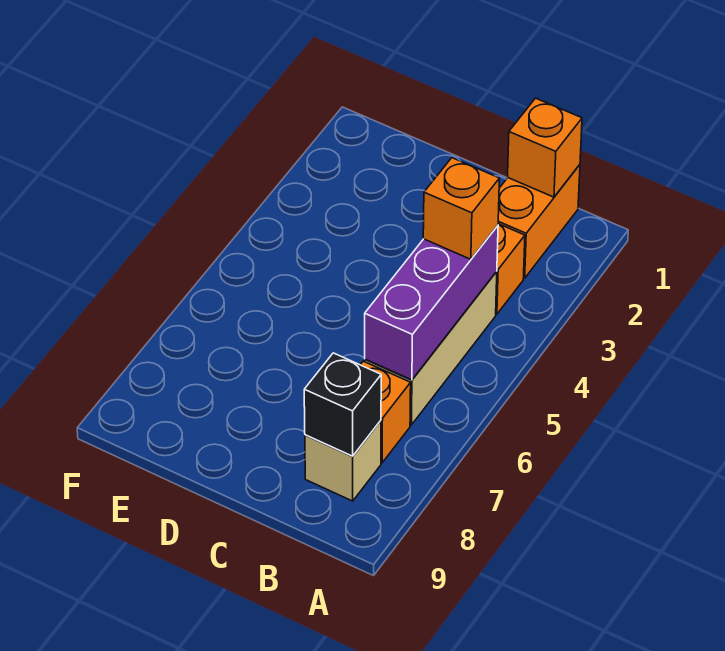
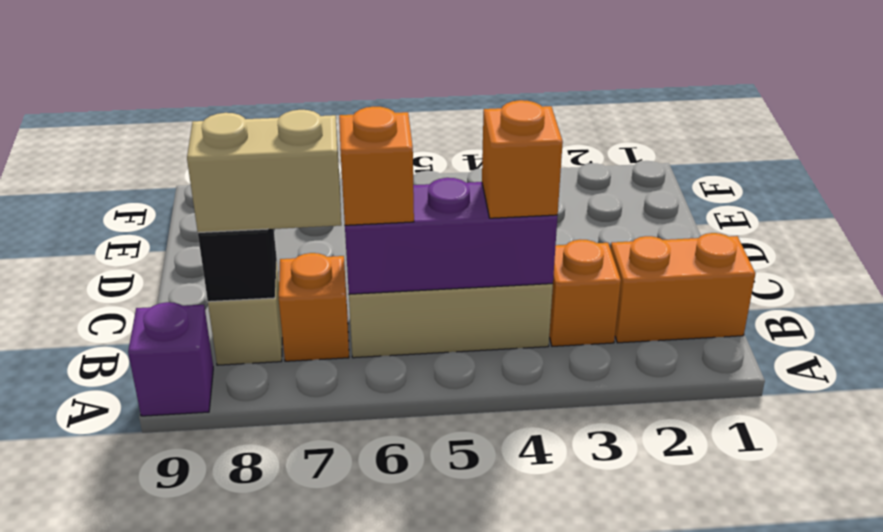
none -> purple brick A9 level 1
orange brick B1 level 2 -> orange brick B6 level 3
none -> tan brick B7:B8 level 3

